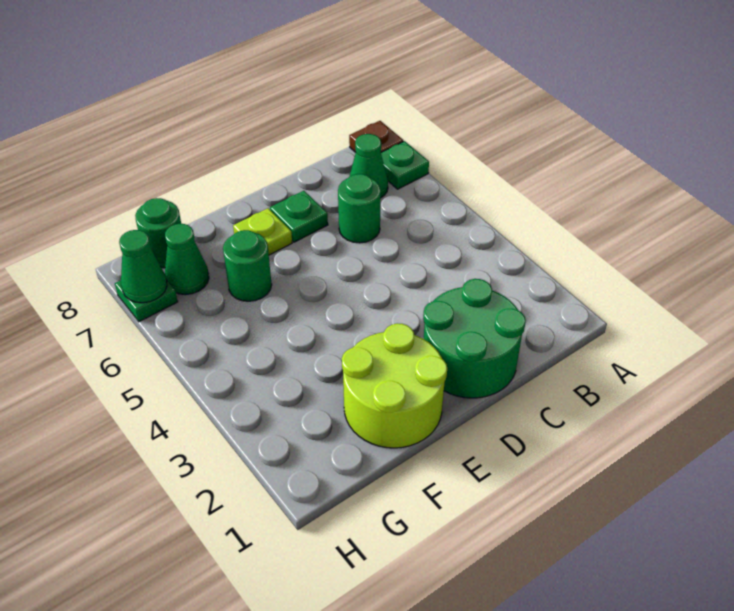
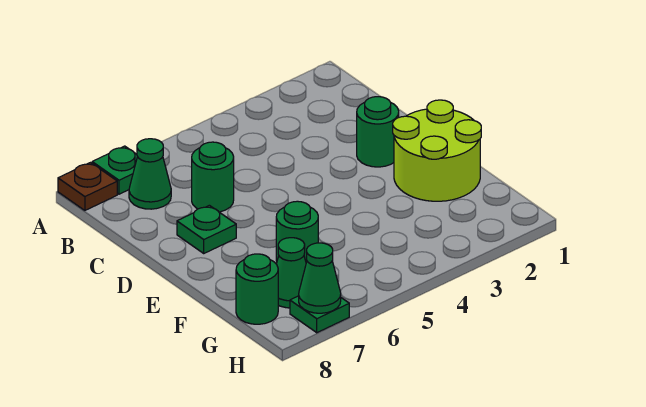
green round brick C1:D2 level 1 -> green round brick D2 level 1
lime plate E7 level 1 -> none

